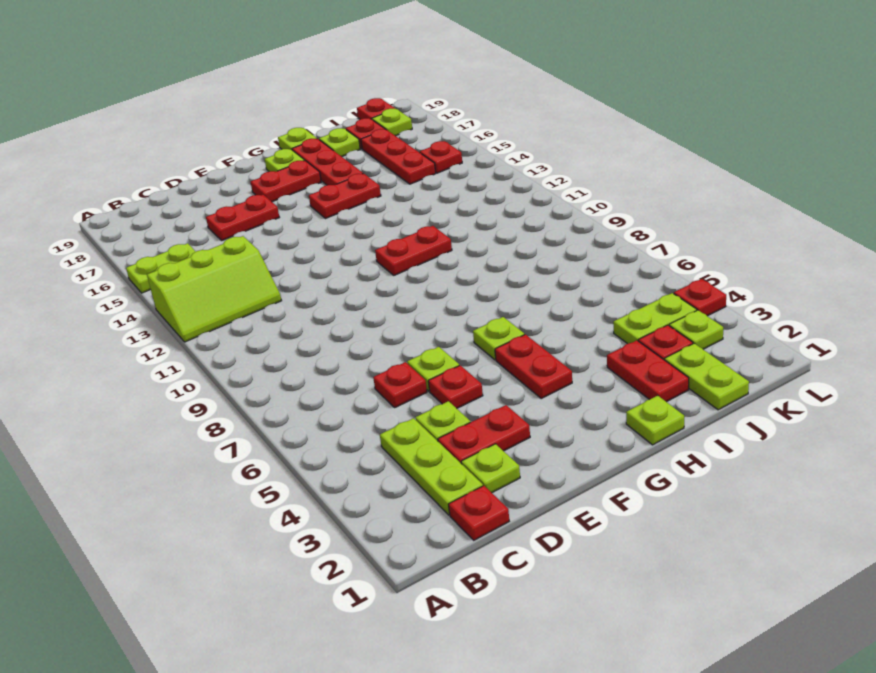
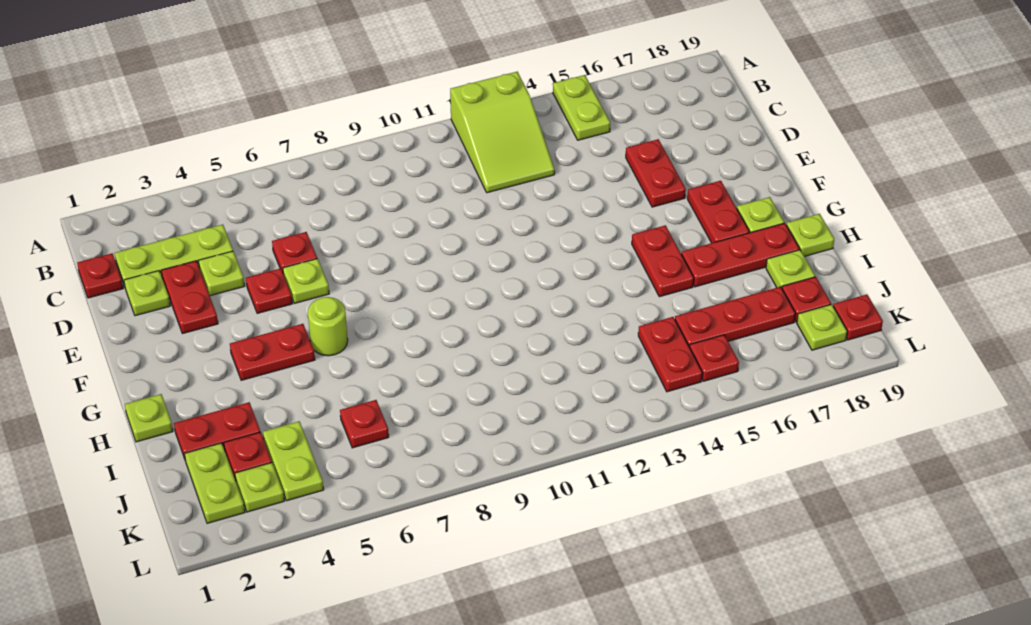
lime slope A12:C13 level 1 top 13 -> lime slope A12:C13 level 1 top A
lime plate G6 level 1 -> lime round brick G6 level 1
red plate G11:H11 level 1 -> red plate J14:K14 level 1
lime plate J1:J2 level 1 -> lime plate J2:K2 level 1
red plate L4 level 1 -> red plate J6 level 1

